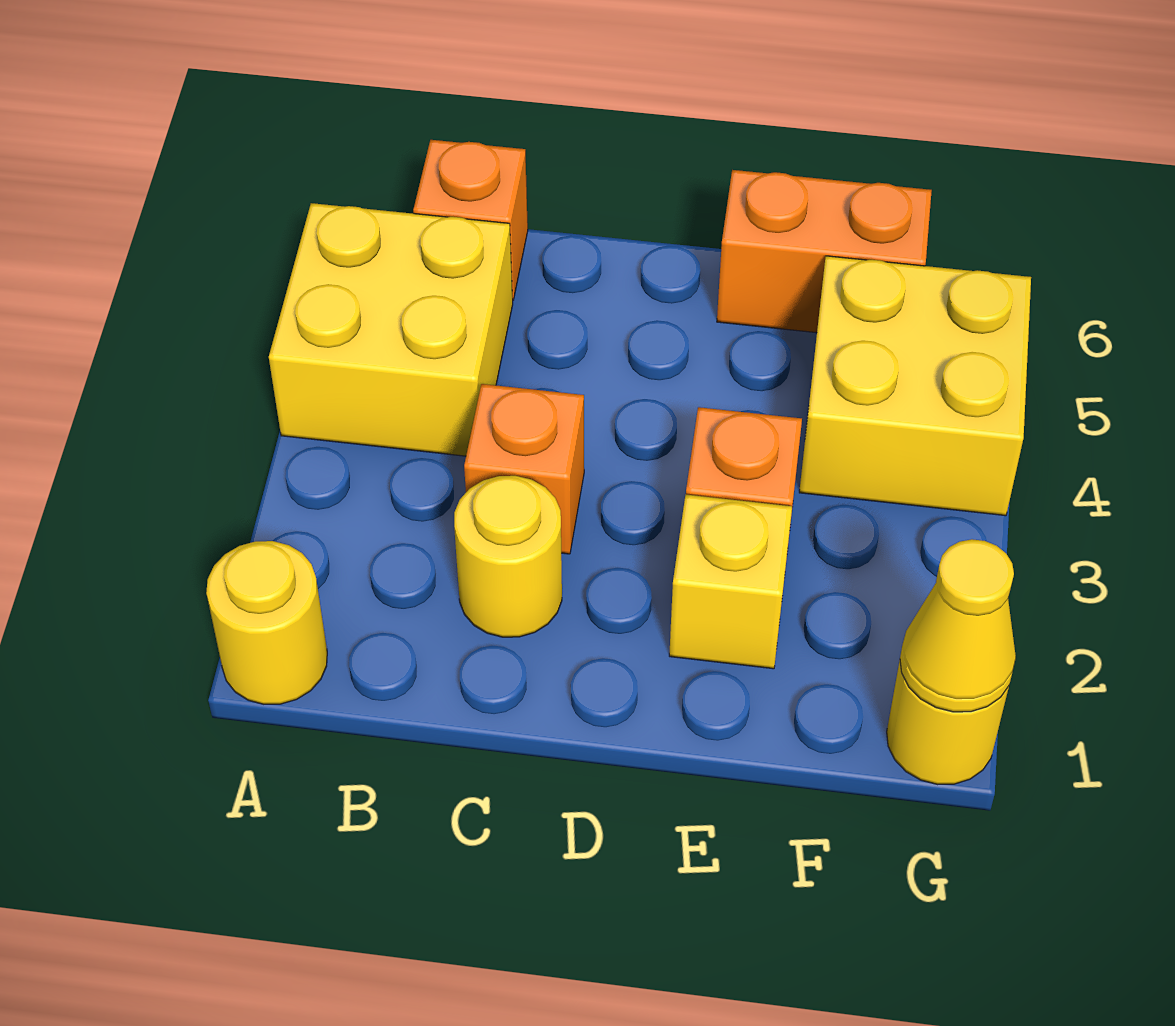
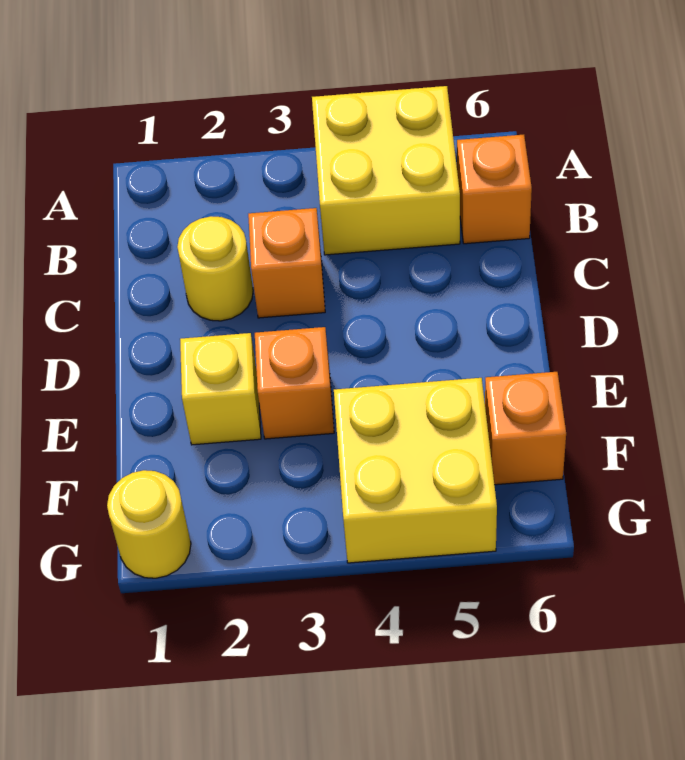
yellow round brick A1 level 1 -> none
orange brick E6:F6 level 1 -> orange brick F6 level 1
yellow cone G1 level 2 -> none

